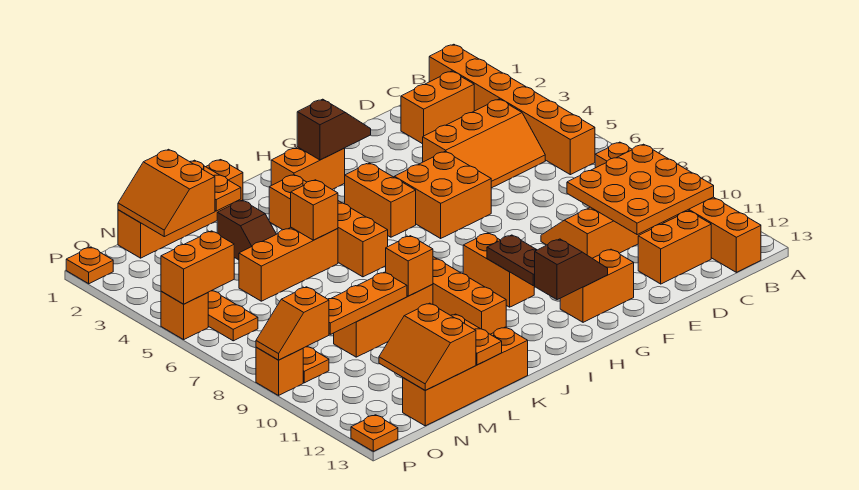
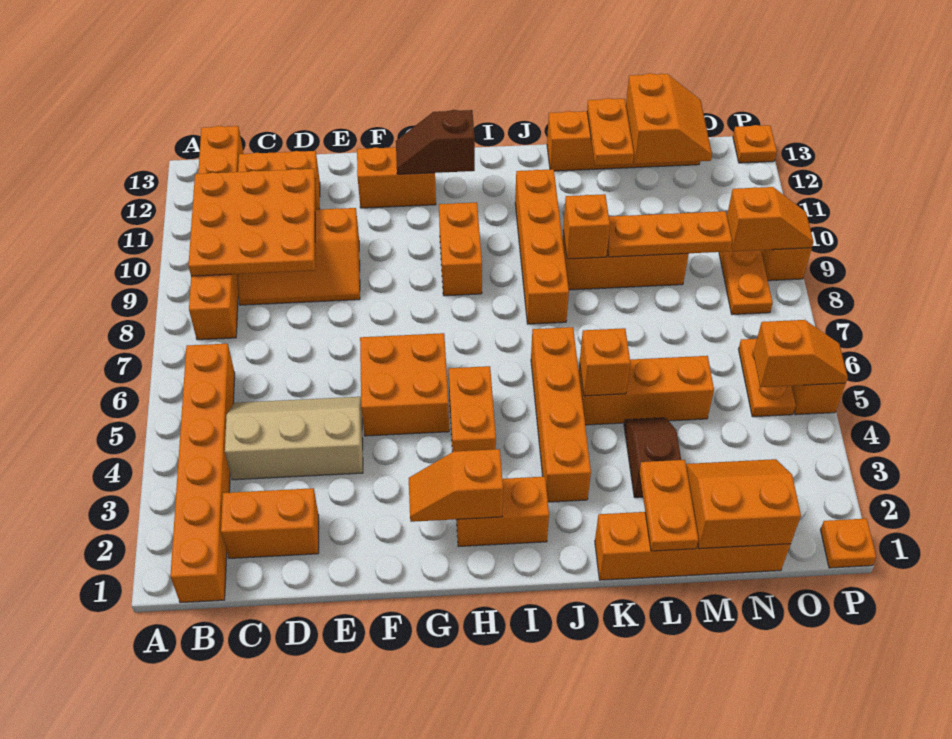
orange slope C4:E5 level 1 top 4 -> tan slope C4:E5 level 1 top 4
brown slope G2:H2 level 2 top H -> orange slope G2:H2 level 2 top H
brown plate H10:H11 level 2 -> none
orange slope M1:N2 level 2 top M -> orange slope M1:N2 level 2 top 1
orange brick O5:P5 level 2 -> orange slope O5:P5 level 2 top O

